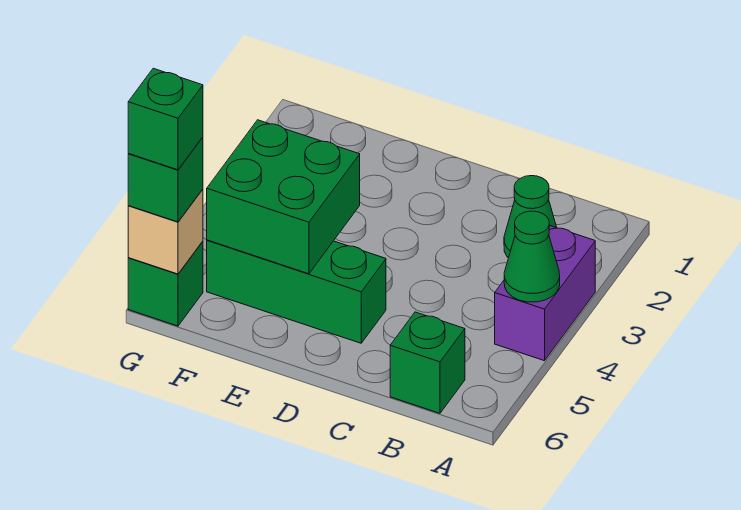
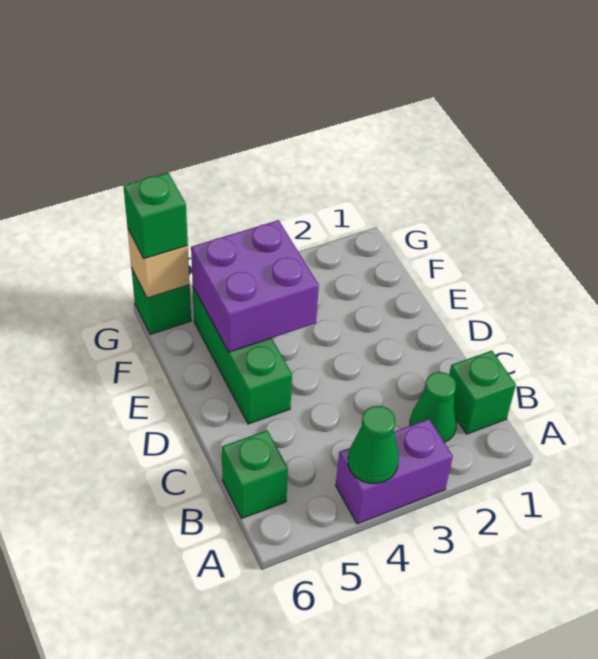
green brick E4:F5 level 2 -> purple brick E4:F5 level 2
green brick G6 level 4 -> green brick B1 level 1

